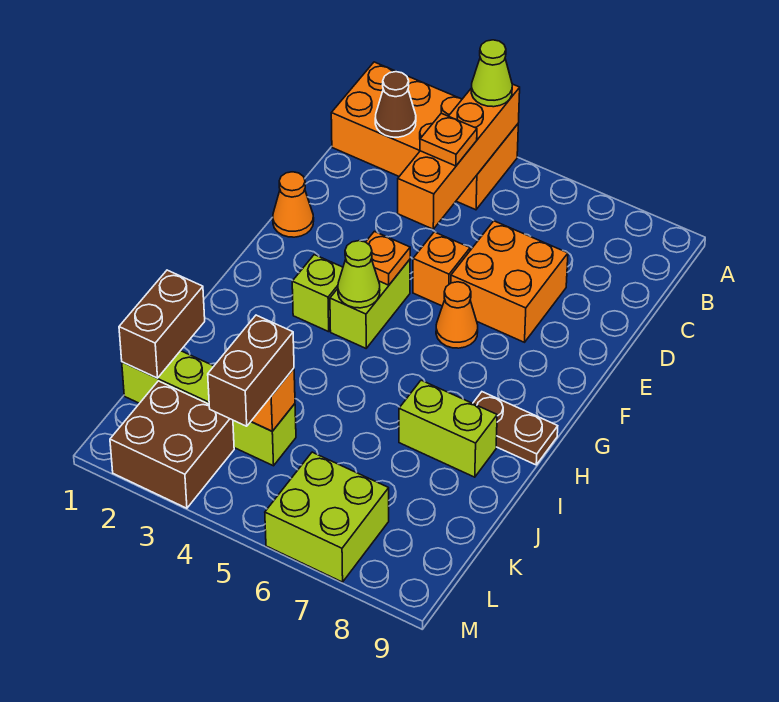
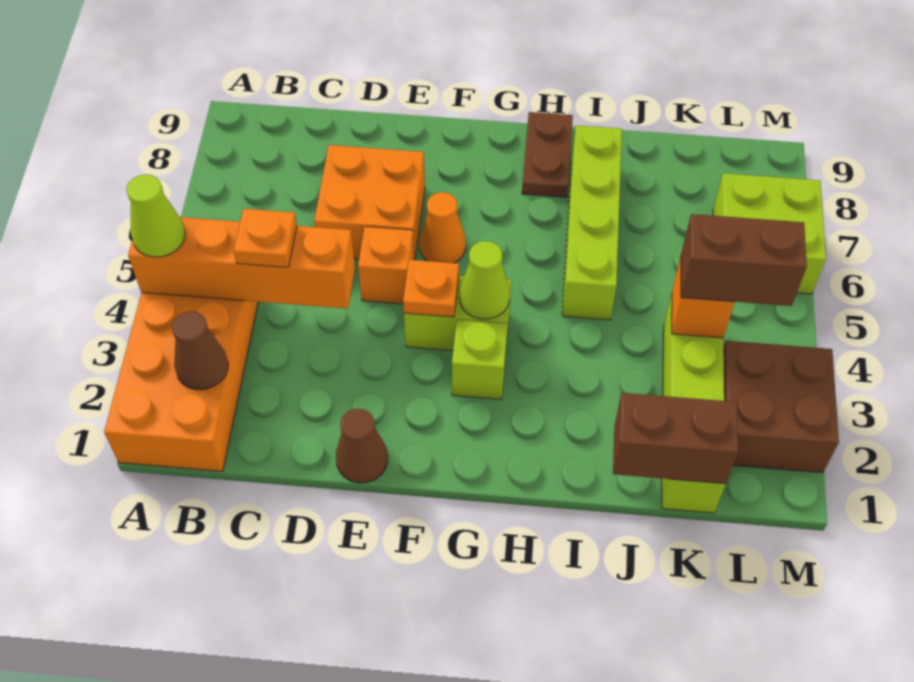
orange cone E1 level 1 -> brown cone E1 level 1
lime brick I7:I8 level 1 -> lime brick I5:I8 level 1

